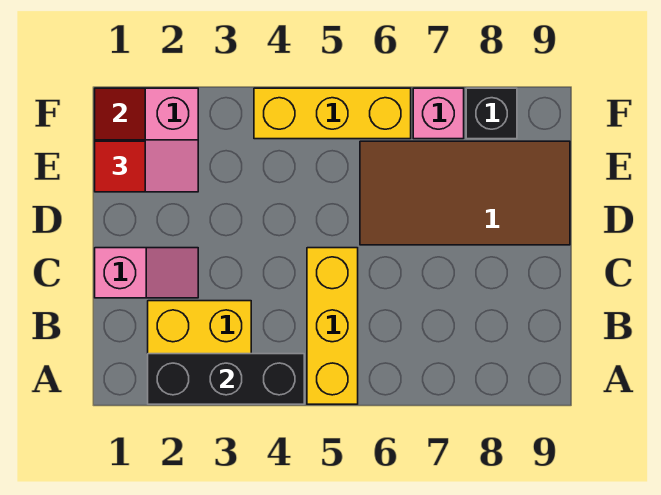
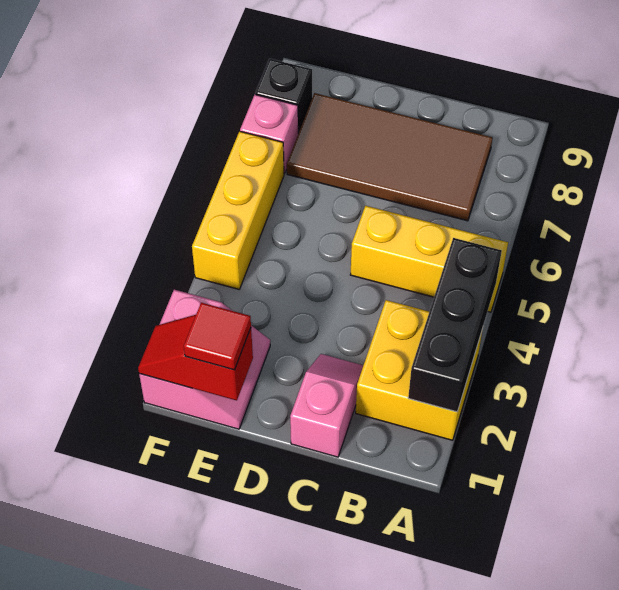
brown tile D6:E9 level 1 -> brown tile B7:E8 level 1

